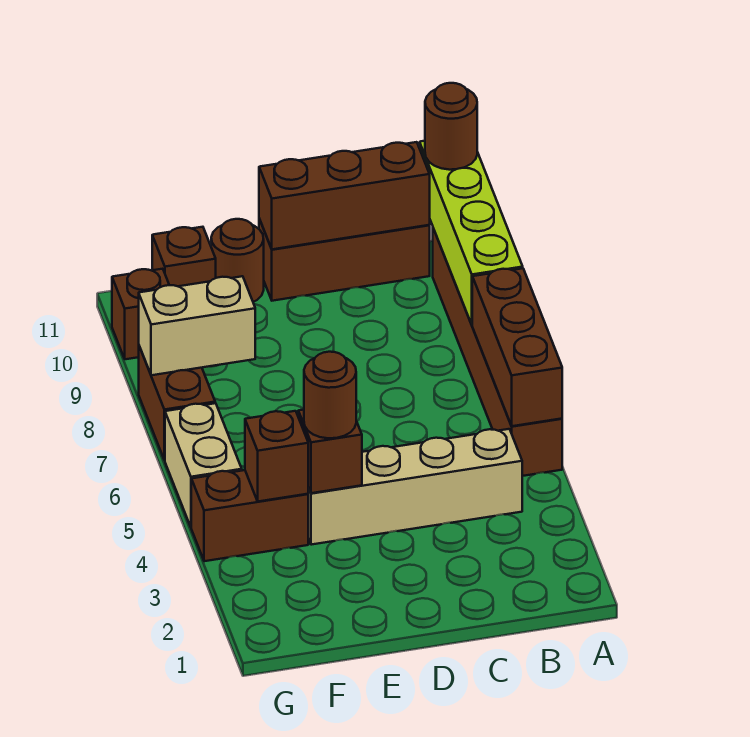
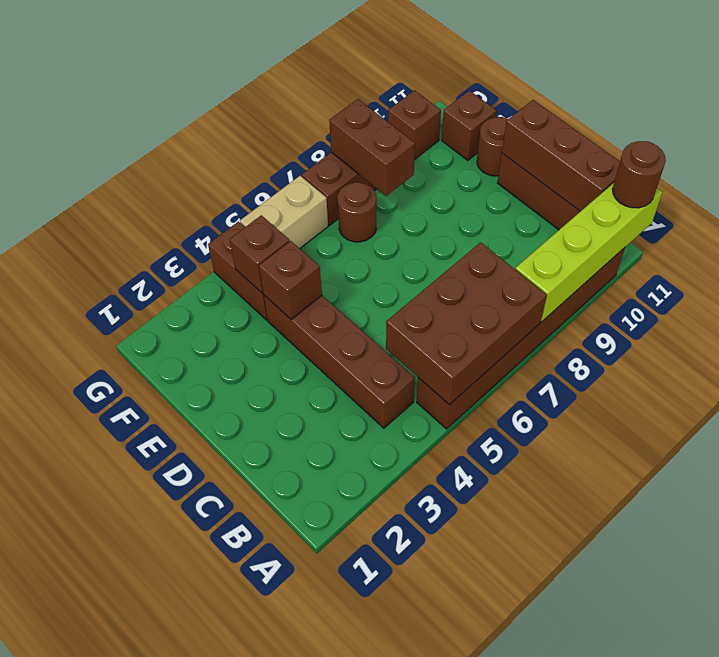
brown brick A5:A7 level 2 -> brown brick A5:B7 level 2
tan brick B4:E4 level 1 -> brown brick B4:E4 level 1
brown round brick E4 level 3 -> brown round brick F7 level 1
tan brick F8:G8 level 2 -> brown brick F8:G8 level 2

